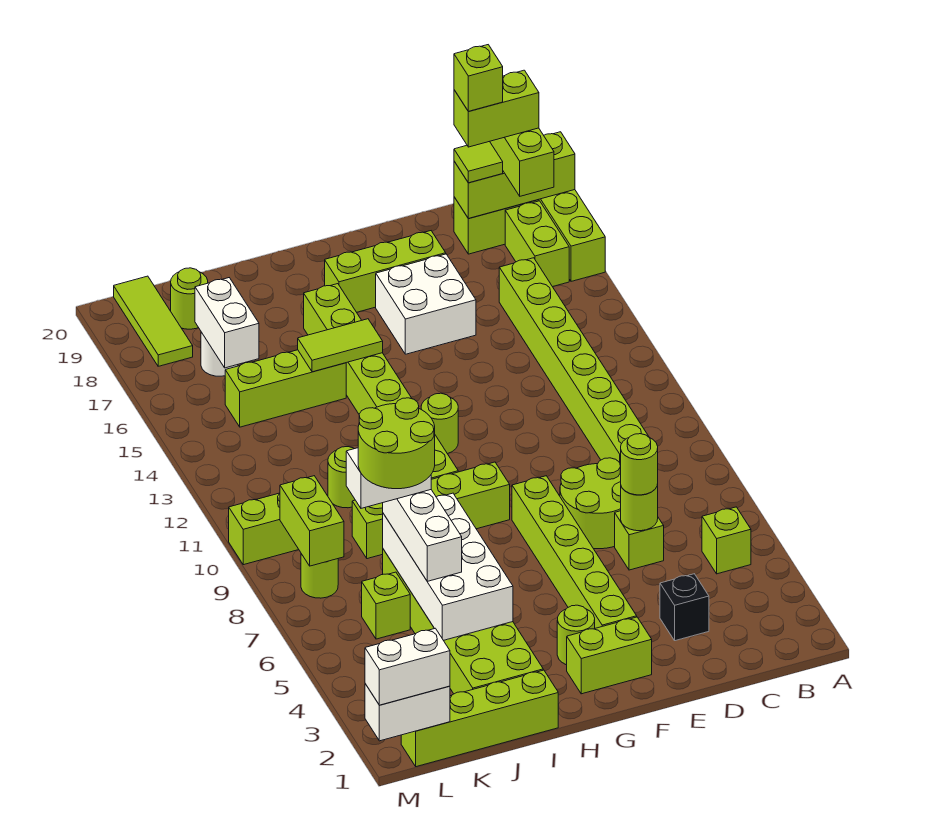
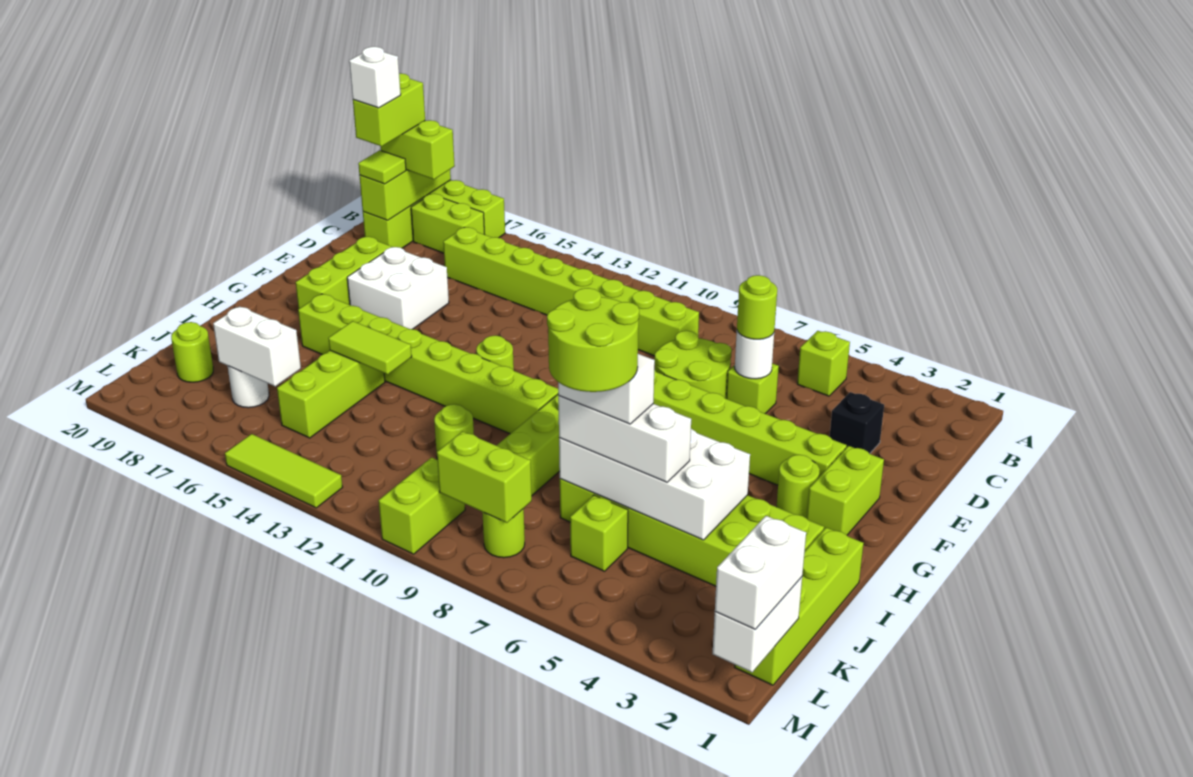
lime brick C19 level 5 -> white brick C19 level 5
lime round brick D6 level 2 -> white round brick D6 level 2
lime tile H15:I15 level 2 -> lime tile I14:I15 level 2
white brick J7:K7 level 4 -> white brick J6:J7 level 4
lime tile L18:L20 level 1 -> lime tile M13:M15 level 1

